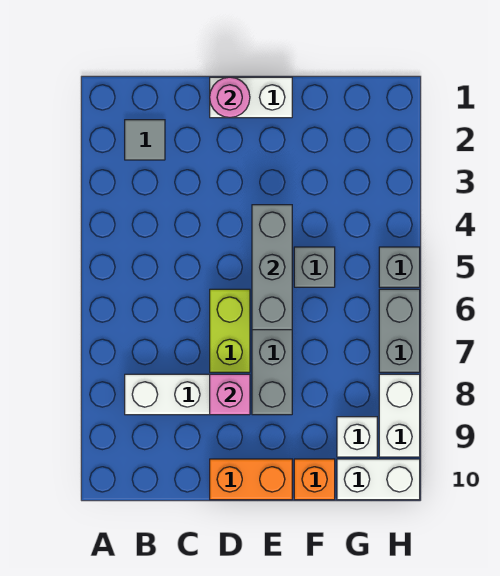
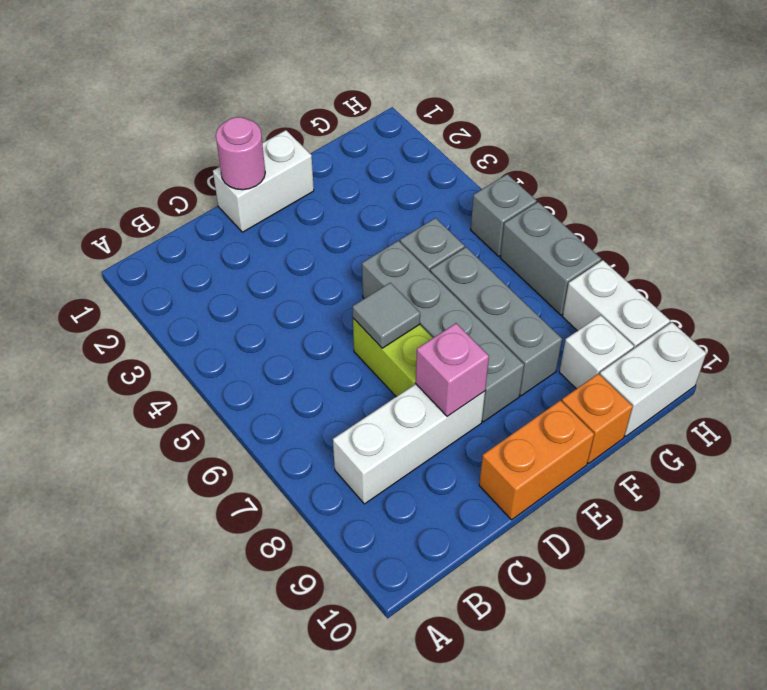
grey tile B2 level 1 -> grey tile D6 level 2
grey brick E4:E6 level 2 -> grey brick F6:F8 level 1

